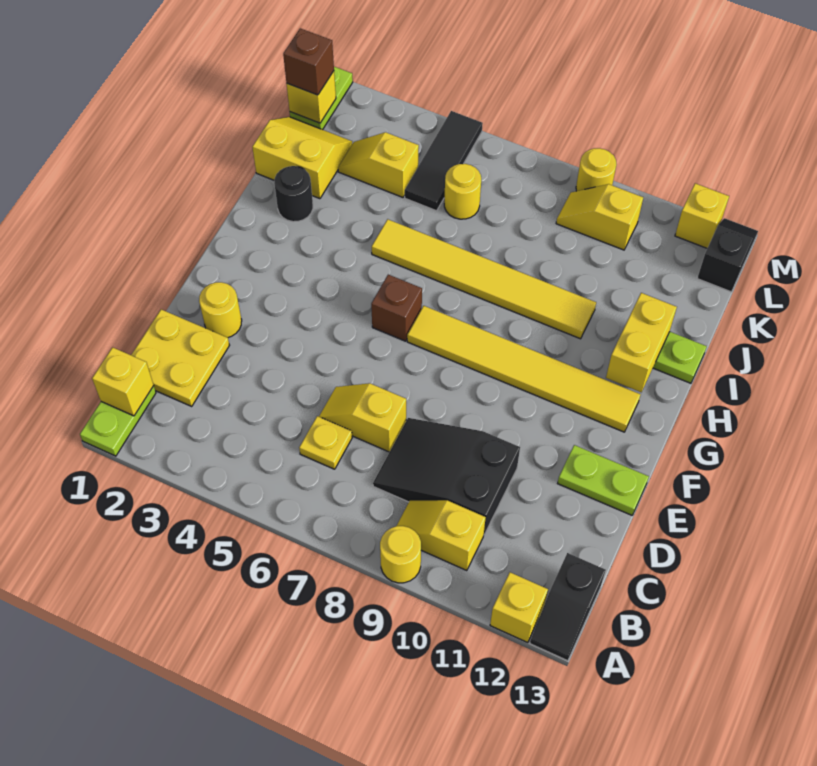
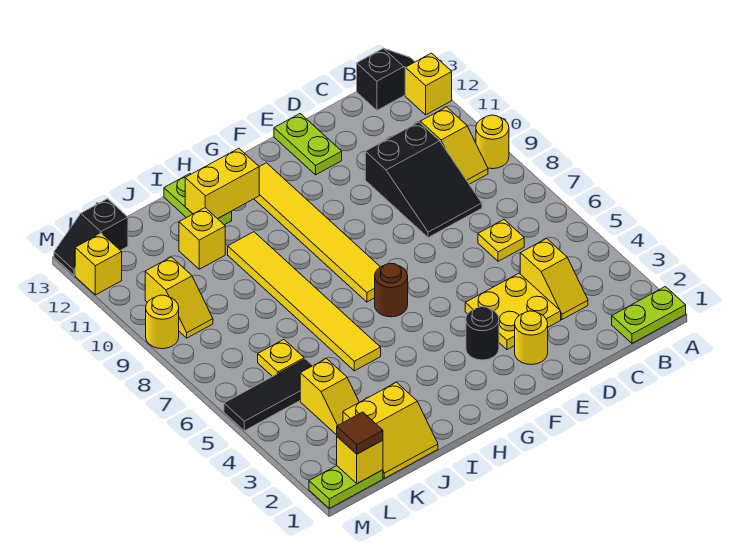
yellow brick B1 level 2 -> yellow brick J11 level 1
yellow plate C1:D2 level 1 -> yellow plate D3:E4 level 1
yellow slope D6:D7 level 1 top 7 -> yellow slope C3:C4 level 1 top 4
brown brick G6 level 1 -> brown round brick G6 level 1
black round brick I2 level 1 -> black round brick F3 level 1
yellow slope J1:K2 level 1 top J -> yellow slope J1:K2 level 1 top 2
yellow round brick K6 level 1 -> yellow plate K6 level 1
brown brick L1 level 3 -> brown tile L1 level 3

